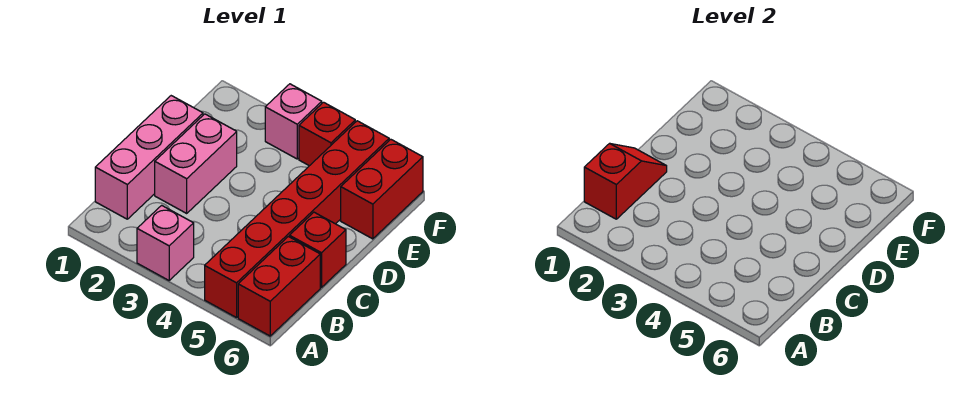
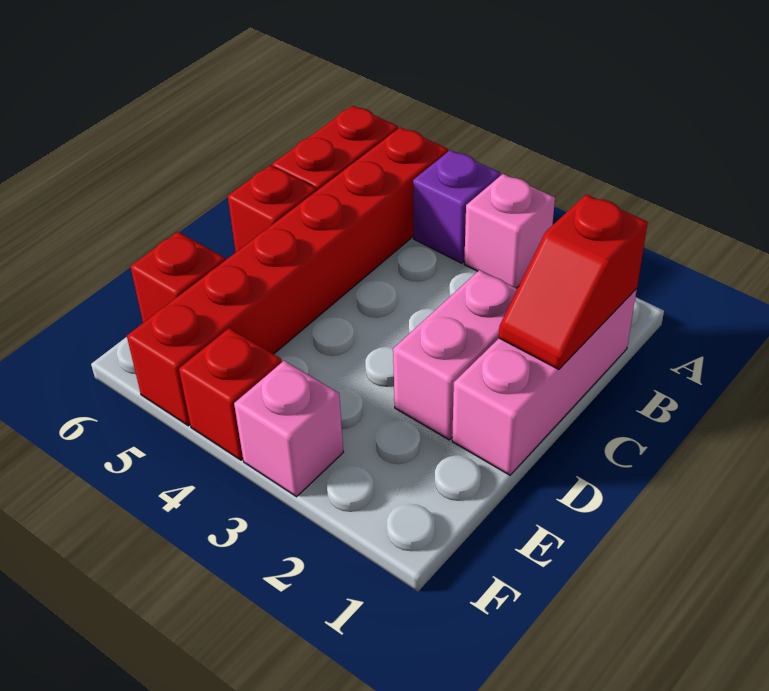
none -> purple brick A4 level 1
red brick E6:F6 level 1 -> red brick E6 level 1

